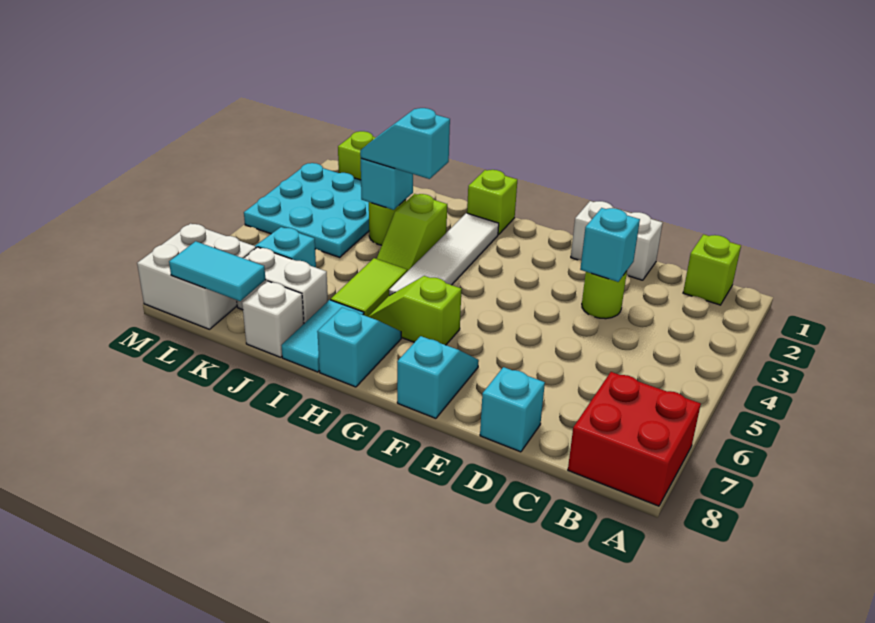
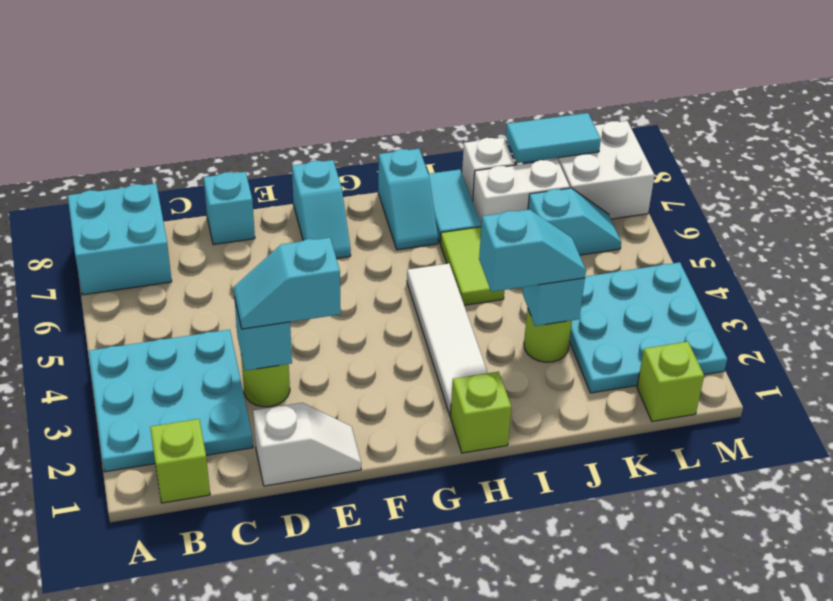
none -> cyan plate A2:C4 level 1
red brick A7:B8 level 1 -> cyan brick A7:B8 level 1
white brick D1:E1 level 1 -> white slope D1:E1 level 1 top D
none -> cyan slope D3:E3 level 3 top E
lime slope G6:H6 level 1 top G -> none
lime slope I3:I4 level 1 top 3 -> none

